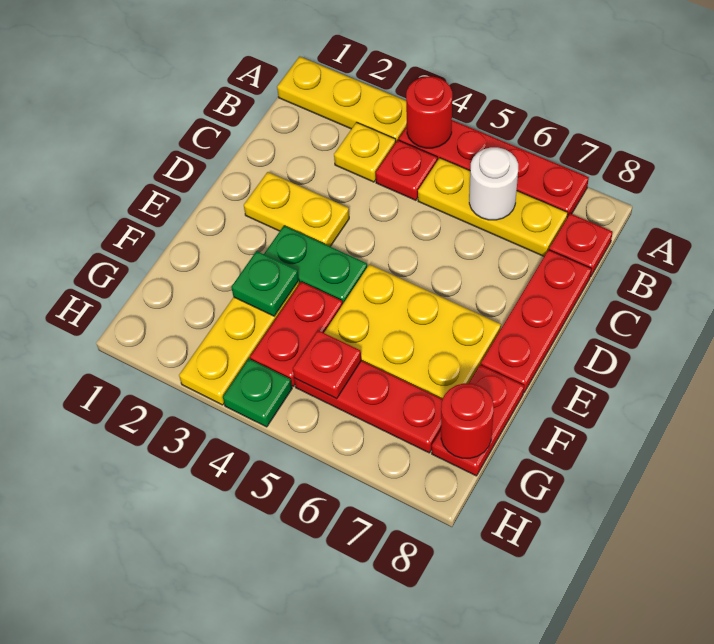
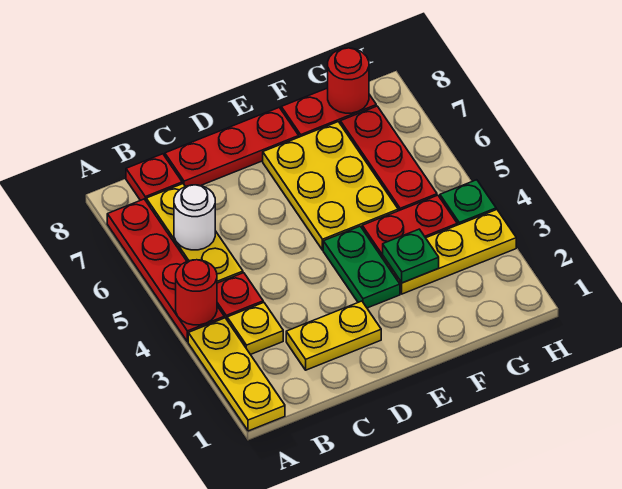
yellow plate D2:D3 level 1 -> yellow plate C2:D2 level 1
red plate G5 level 2 -> none

